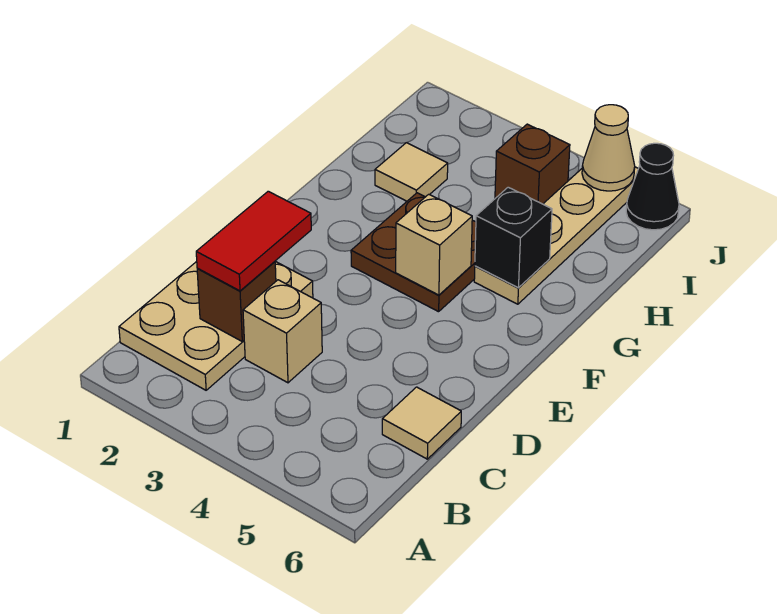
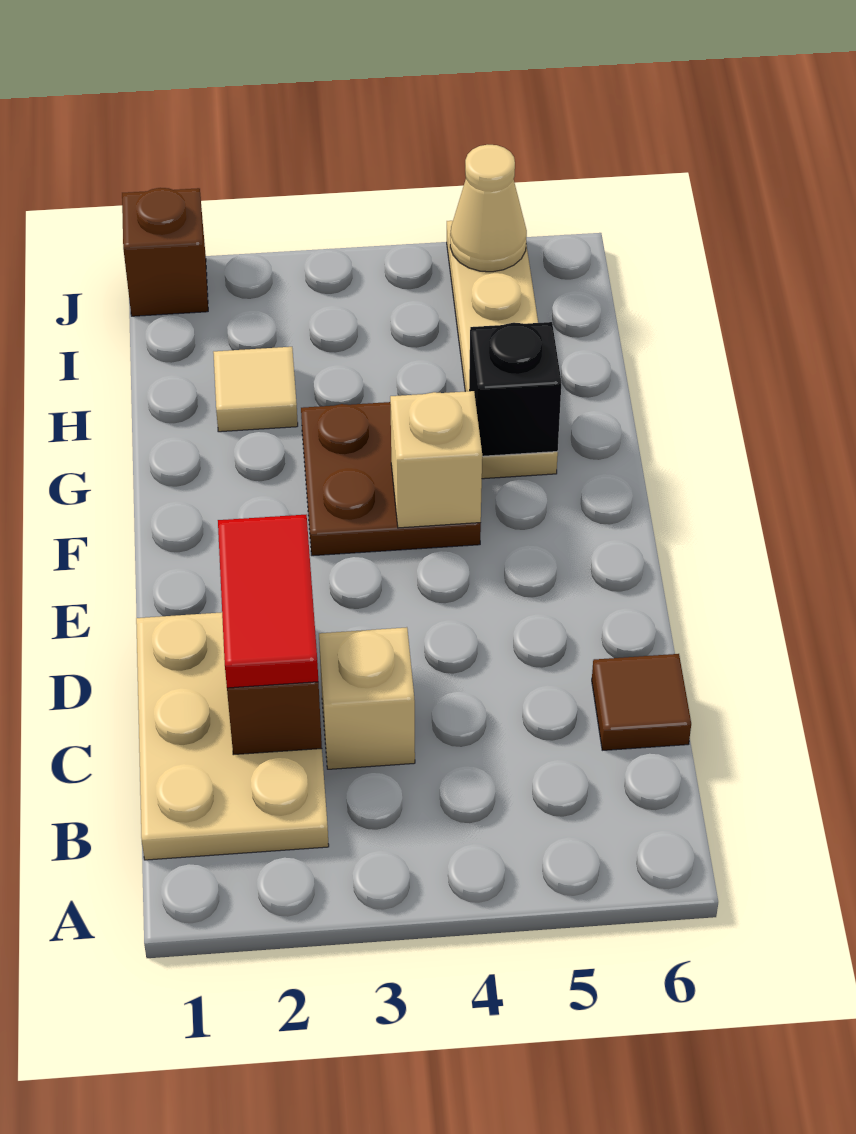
tan tile C6 level 1 -> brown tile C6 level 1
brown brick I4 level 1 -> brown brick J1 level 1
black cone J6 level 1 -> none

